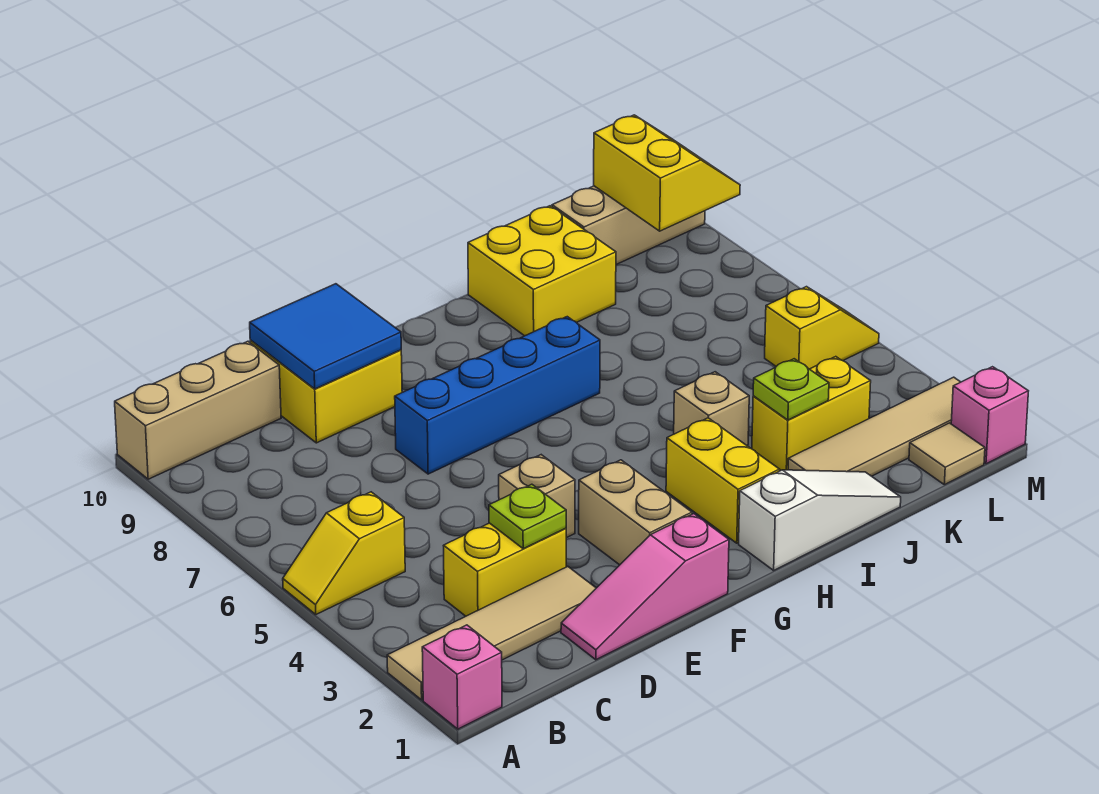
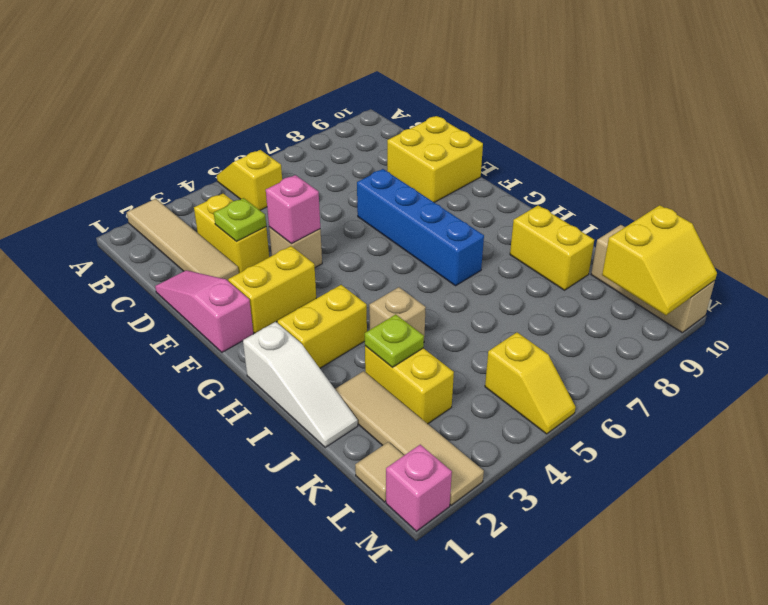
pink brick A1 level 1 -> pink brick E4 level 2
tan brick A10:C10 level 1 -> none
blue tile D9:E10 level 2 -> none
tan brick F2:F3 level 1 -> yellow brick F2:F3 level 1
yellow brick I9:J10 level 1 -> yellow brick I9:J9 level 1

